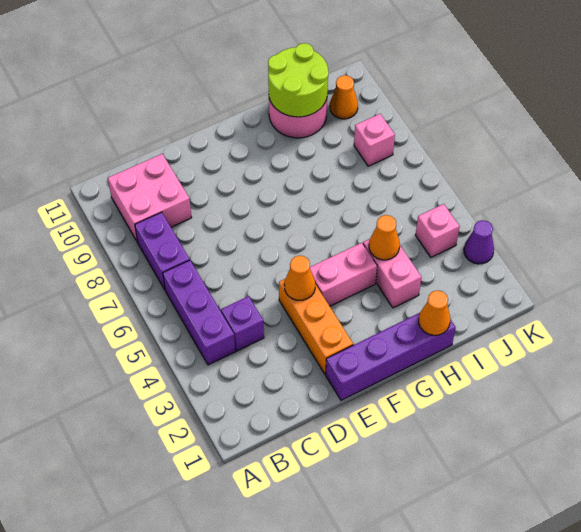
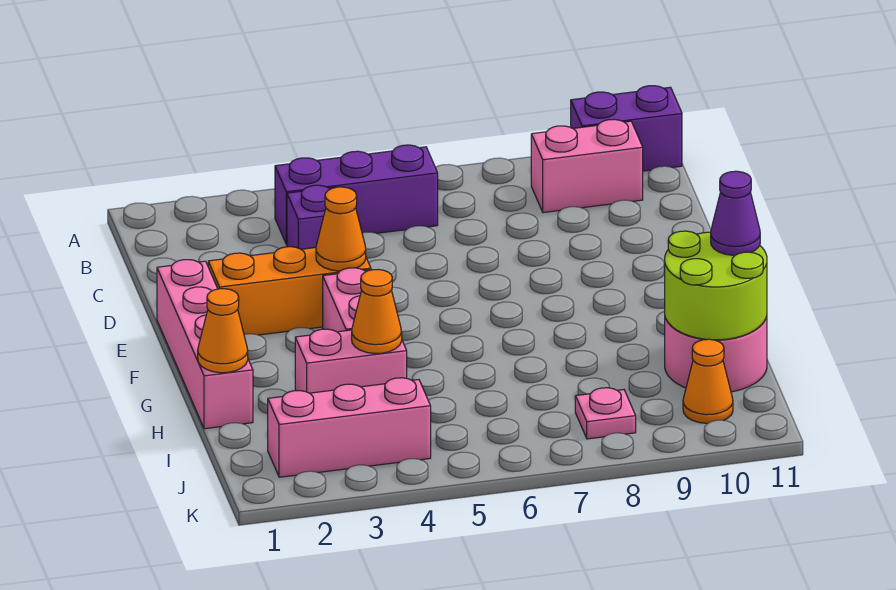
purple brick B7:B8 level 1 -> purple brick A10:A11 level 1
pink brick B9:C10 level 1 -> pink brick B9:B10 level 1
purple brick E1:H1 level 1 -> pink brick E1:H1 level 1
pink brick J4 level 1 -> pink brick J2:J4 level 1
pink brick J8 level 1 -> pink plate J8 level 1
purple cone K3 level 1 -> purple cone H11 level 3

